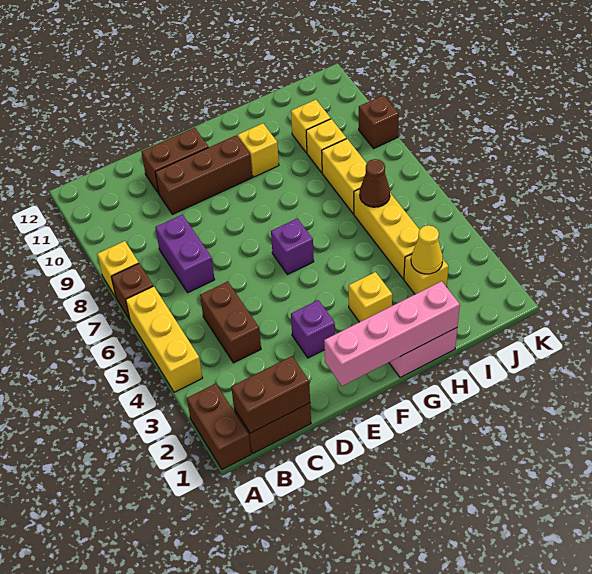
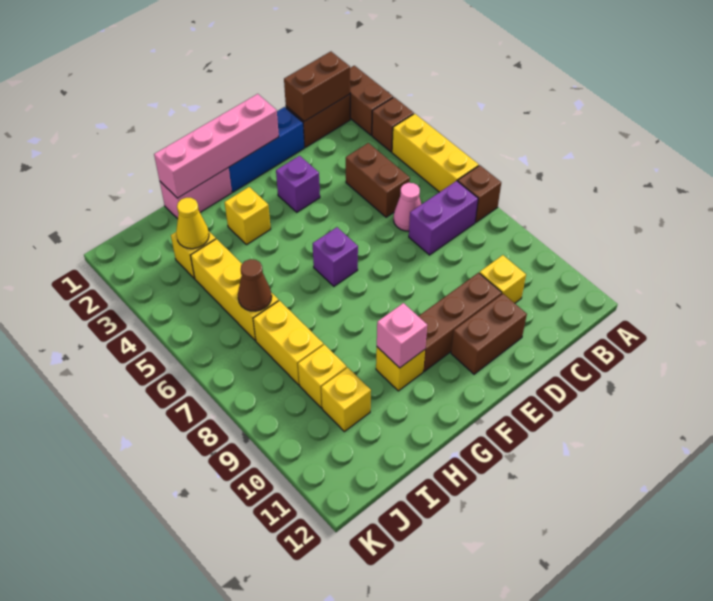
yellow brick A8 level 1 -> yellow brick C10 level 1
none -> pink cone C6 level 1
purple brick C7:C8 level 1 -> purple brick B7:C7 level 1
none -> blue brick D1:F1 level 1
none -> pink brick G10 level 2
brown brick K9 level 1 -> brown brick A3 level 1

